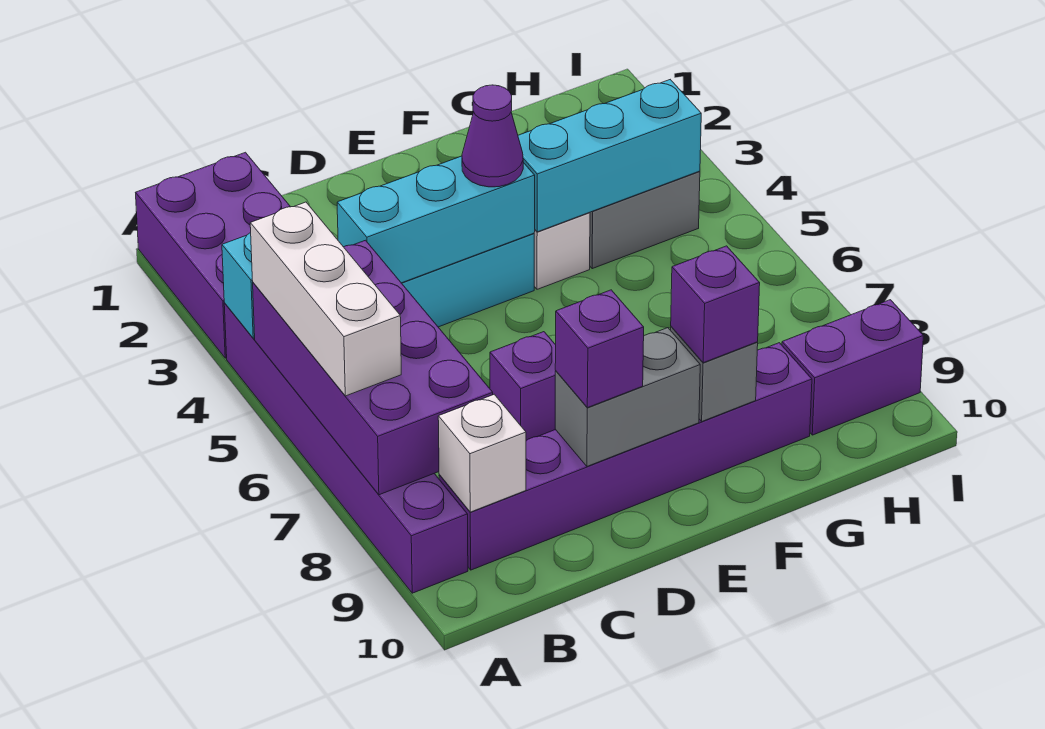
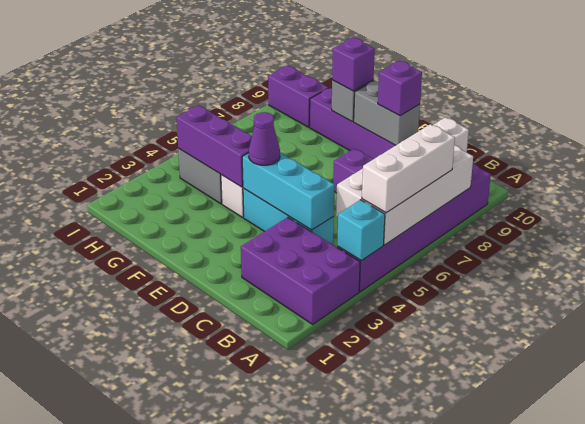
purple brick A1:B3 level 1 -> purple brick A2:C3 level 1
purple brick A5:B8 level 2 -> white brick A5:B8 level 2
cyan brick F4:H4 level 2 -> purple brick F4:H4 level 2

